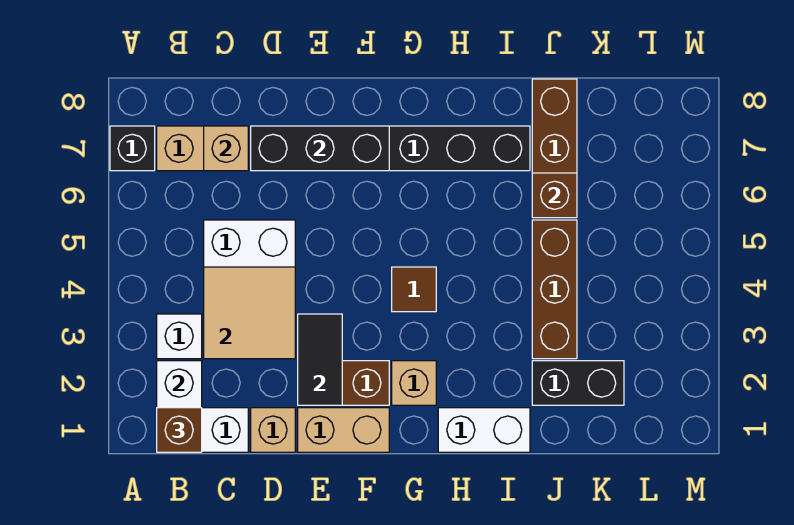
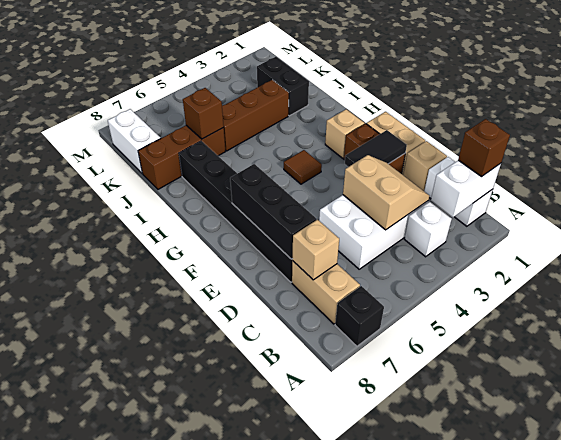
tan tile C3:D4 level 2 -> tan slope C3:D4 level 2 top 4
white brick H1:I1 level 1 -> white brick K8:L8 level 1

